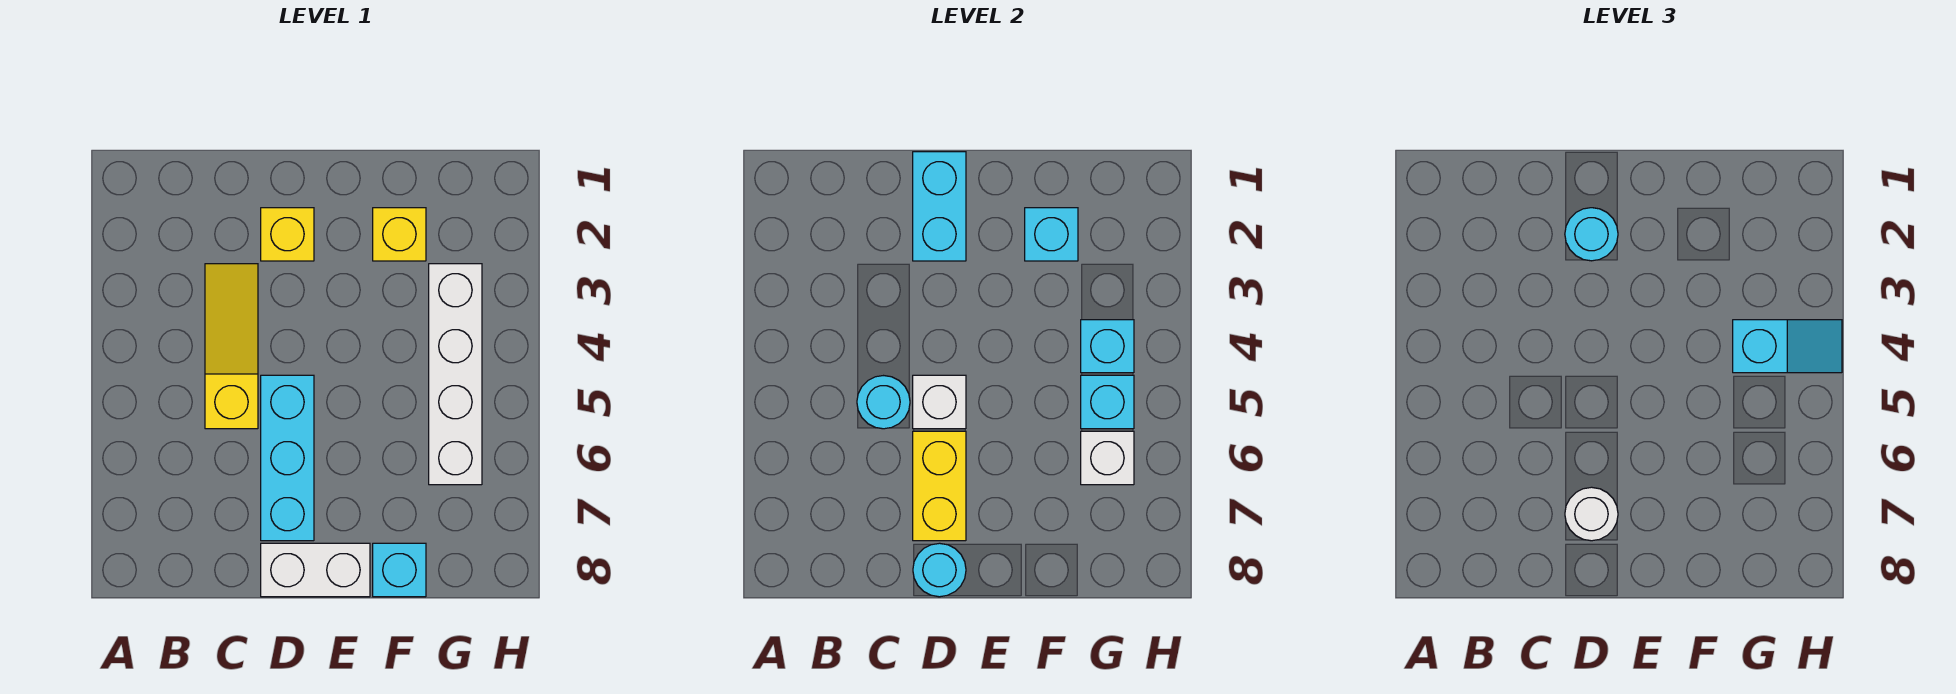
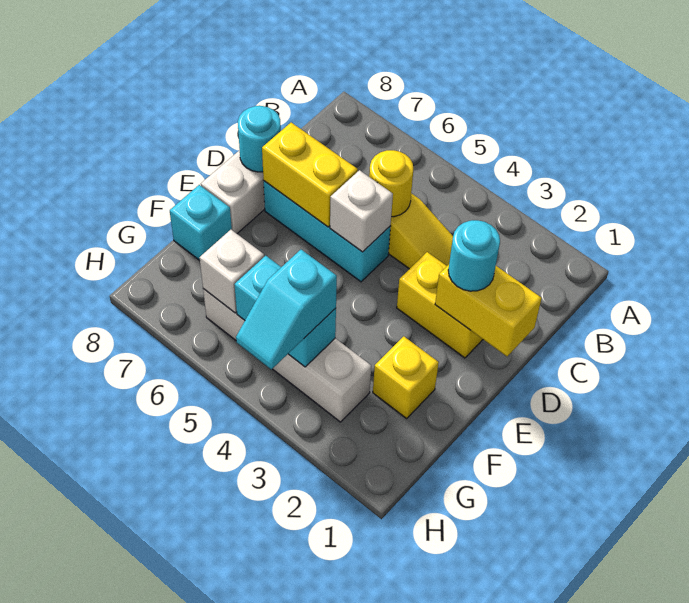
cyan round brick C5 level 2 -> yellow round brick C5 level 2
cyan brick D1:D2 level 2 -> yellow brick D1:D2 level 2
yellow brick D2 level 1 -> yellow brick D2:D3 level 1
white round brick D7 level 3 -> none
cyan brick F2 level 2 -> none

